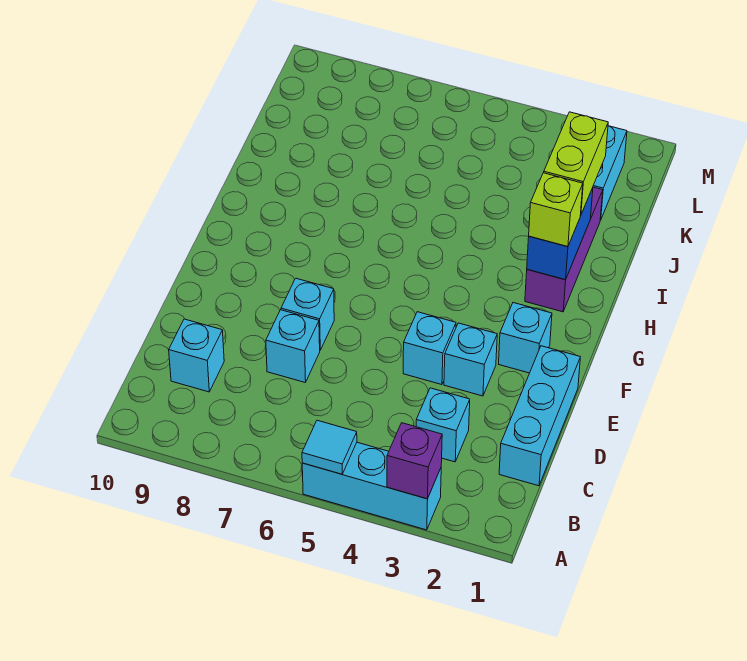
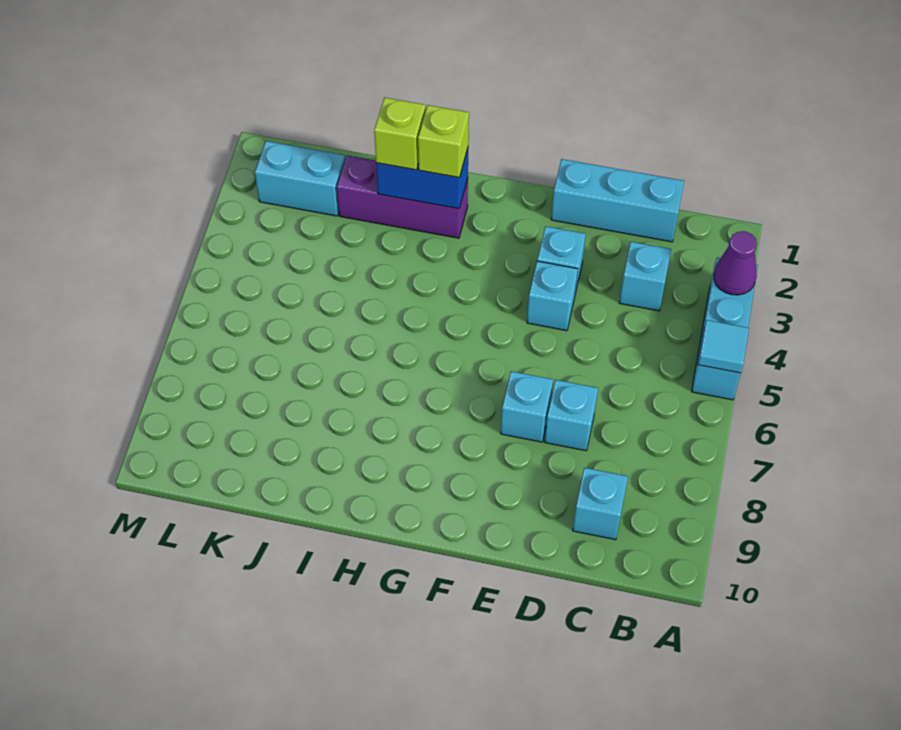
purple brick A3 level 2 -> purple cone A3 level 2
cyan brick F2 level 1 -> none
lime brick I2:J2 level 3 -> lime brick I2 level 3

